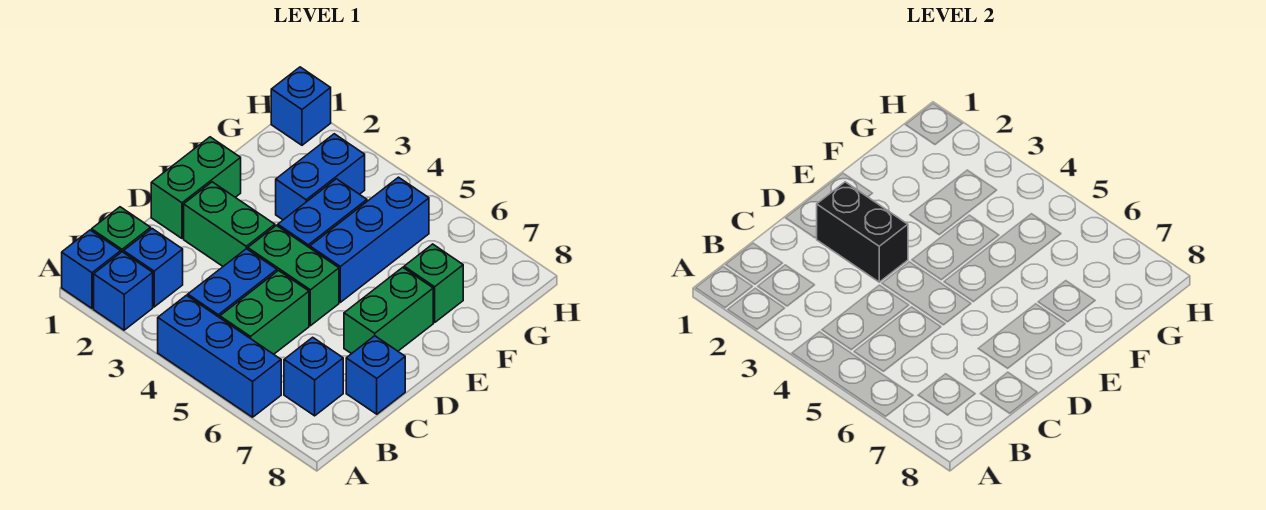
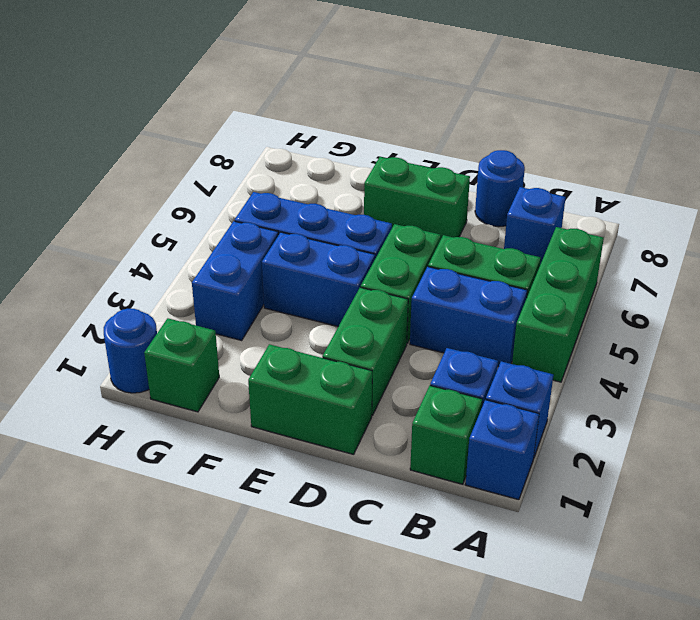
blue brick A4:A6 level 1 -> green brick A4:A6 level 1
blue brick C8 level 1 -> blue round brick C8 level 1
black brick D2:D3 level 2 -> none
blue brick F3:G3 level 1 -> blue brick G3:G4 level 1
green brick F7 level 1 -> green brick G1 level 1
blue brick H1 level 1 -> blue round brick H1 level 1

